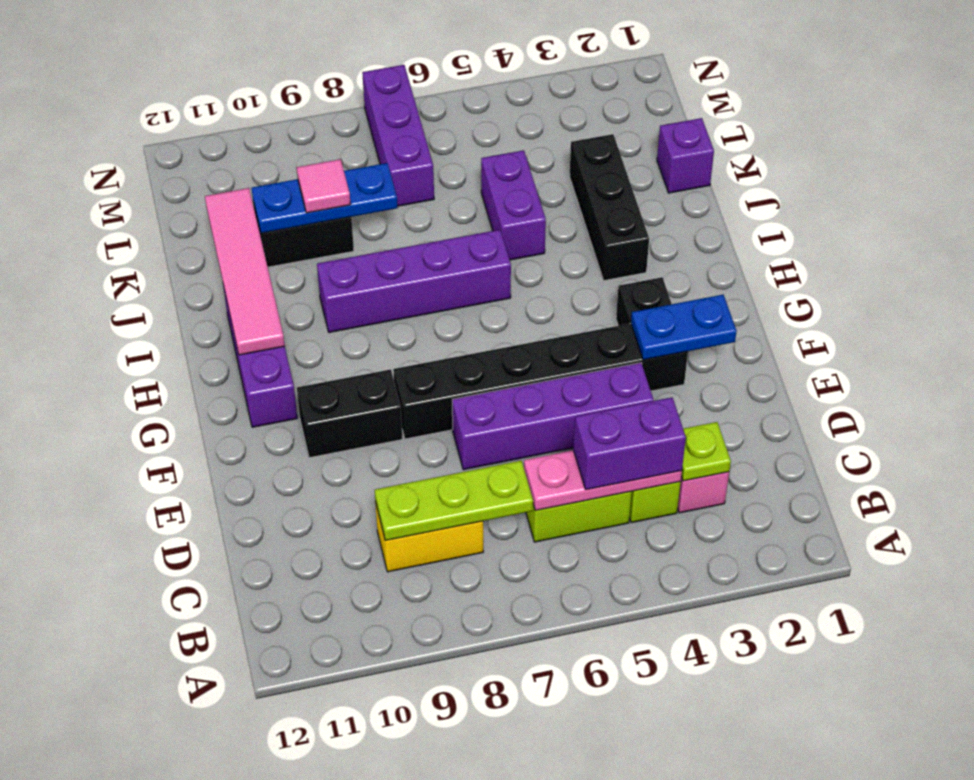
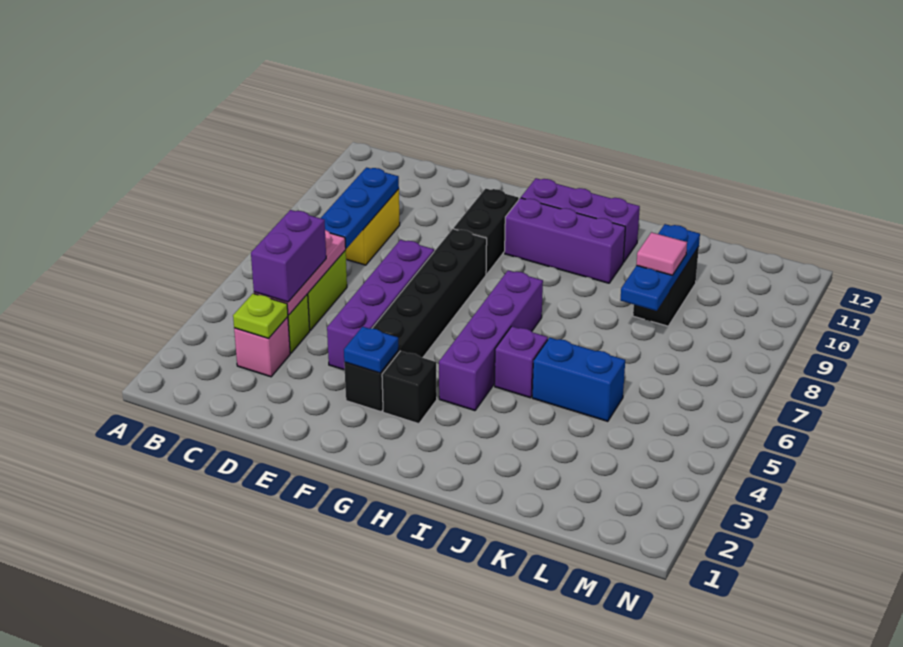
lime plate C7:C9 level 2 -> blue plate C7:C9 level 2
blue plate F2:F3 level 2 -> blue plate F3 level 2
pink tile H11:K11 level 2 -> none
black brick I3:K3 level 1 -> none
purple brick I6:I9 level 1 -> purple brick H4:H7 level 1
purple brick J5:K5 level 1 -> blue brick J5:K5 level 1
purple brick K1 level 1 -> purple brick I5 level 1
purple brick L7:N7 level 1 -> purple brick G10:I10 level 1

